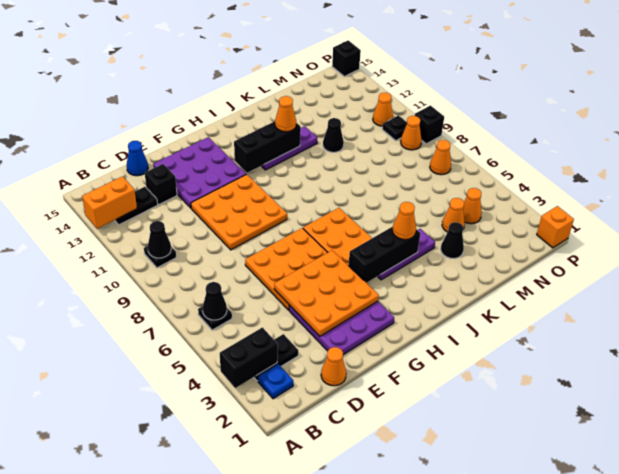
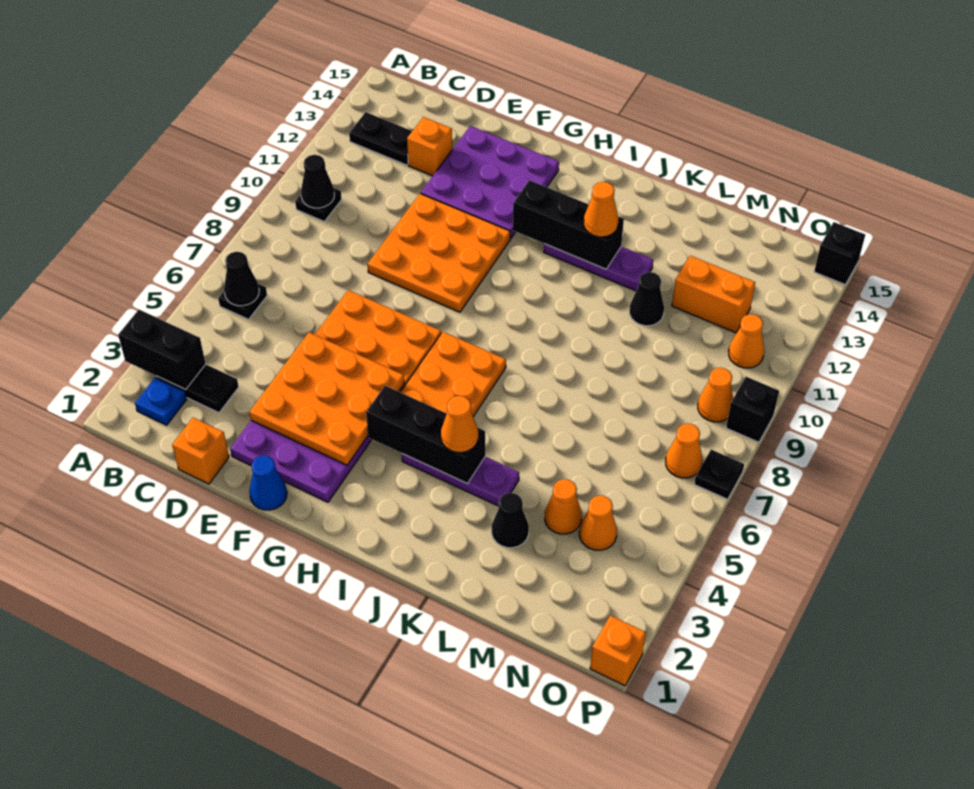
orange brick A13:B13 level 2 -> orange brick M12:N12 level 1
orange cone D1 level 1 -> orange brick D1 level 1
black brick D13 level 1 -> orange brick D13 level 1
blue cone D15 level 1 -> blue cone F1 level 1
black plate O10 level 1 -> black plate P7 level 1

